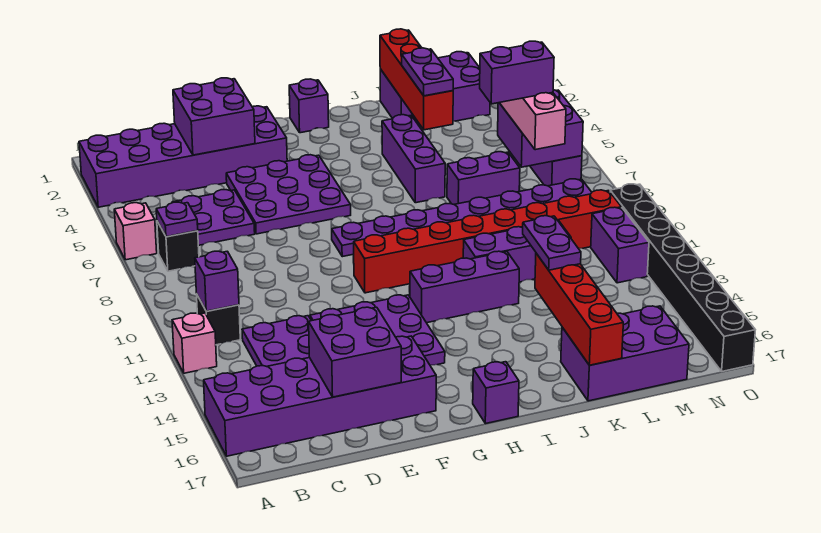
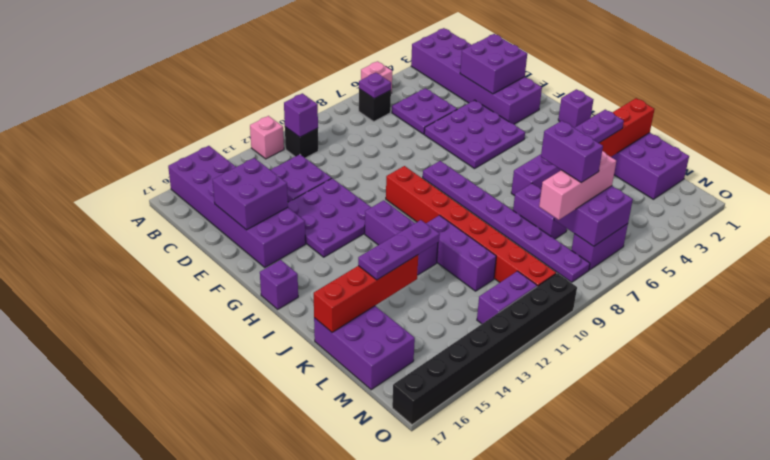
purple plate K13:K14 level 3 -> purple plate K13:K15 level 3

